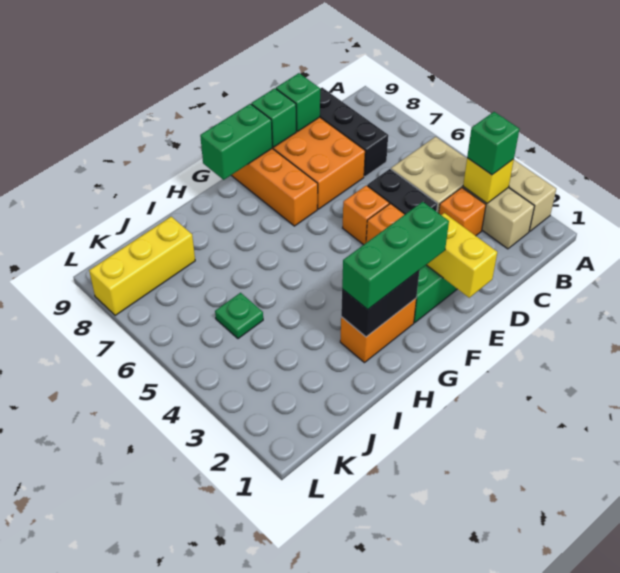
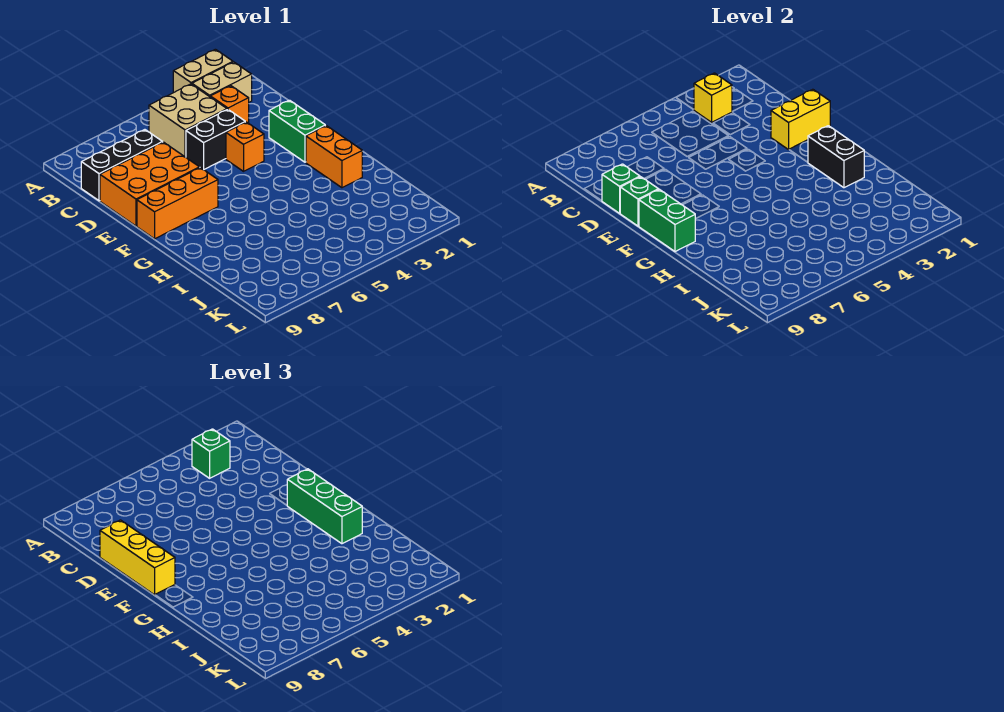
orange brick E5 level 1 -> none
green plate J5 level 1 -> none
yellow brick J8:L8 level 1 -> yellow brick D9:F9 level 3

